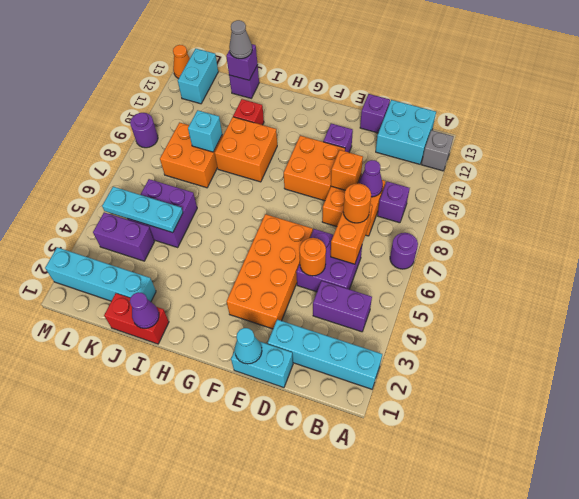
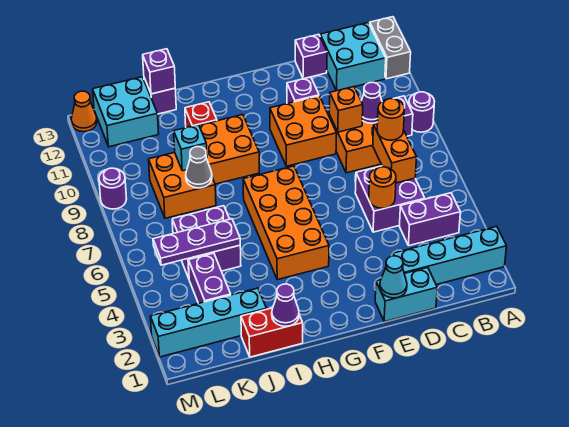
purple round brick A7 level 1 -> purple round brick A9 level 1
grey brick A12 level 1 -> grey brick A12:A13 level 1
orange brick E3:F6 level 1 -> orange brick G4:H7 level 1
cyan plate J5:L5 level 2 -> purple plate J5:L5 level 2
grey cone J13 level 3 -> grey cone J8 level 2
purple brick K4:L4 level 1 -> purple brick K3:K4 level 1
cyan brick L12:L13 level 1 -> cyan brick K12:L13 level 1

